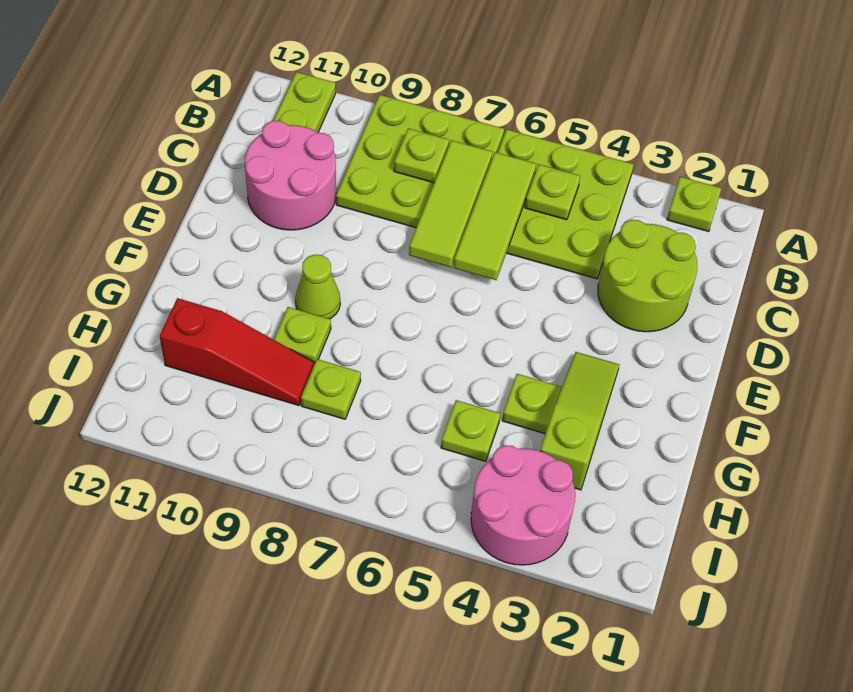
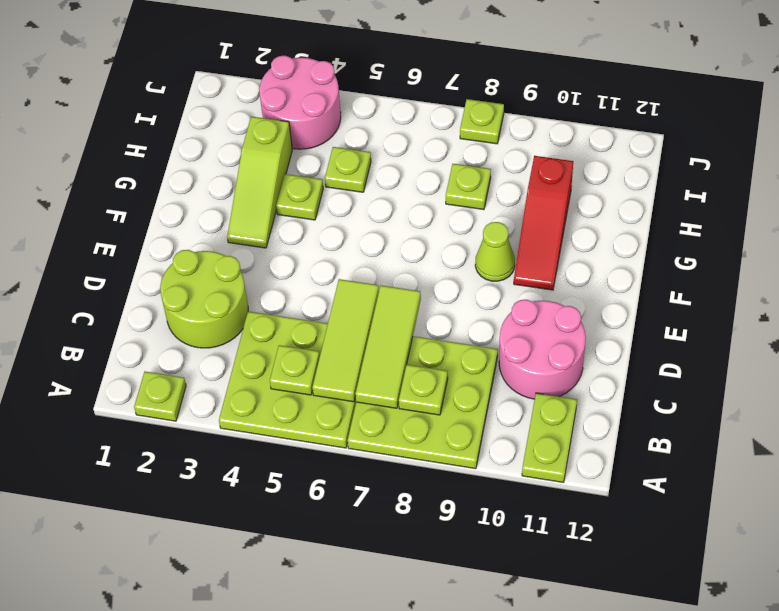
lime plate G9 level 1 -> lime plate J8 level 1
red slope H9:H11 level 1 top 11 -> red slope F10:H10 level 1 top H

